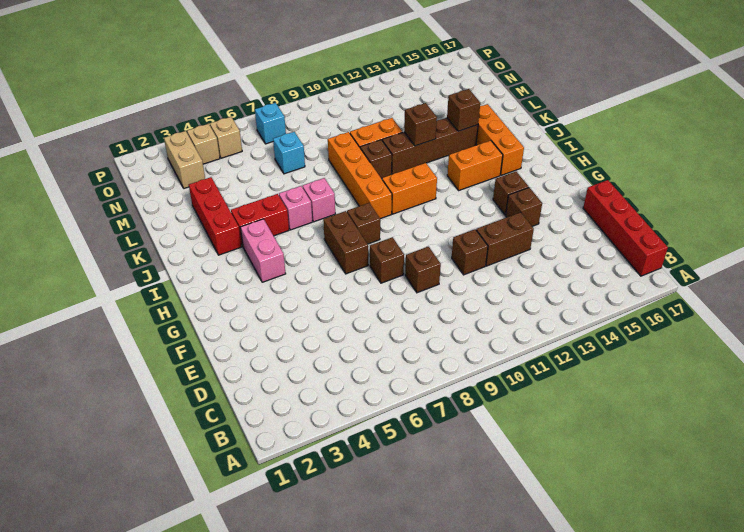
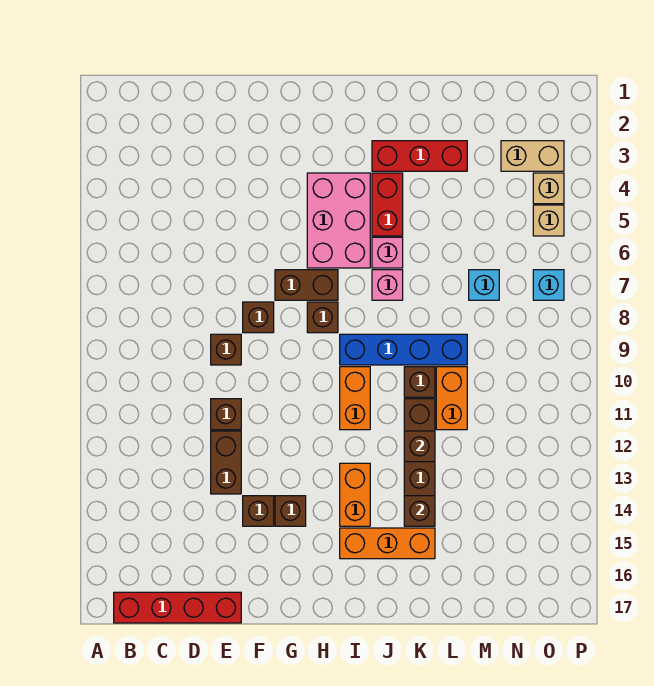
pink brick H4:I4 level 1 -> pink brick H4:I6 level 1
orange brick I9:L9 level 1 -> blue brick I9:L9 level 1

